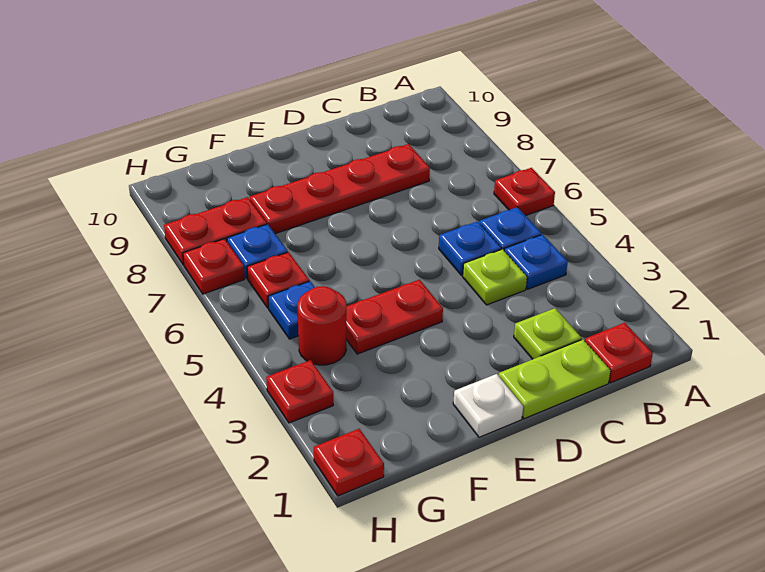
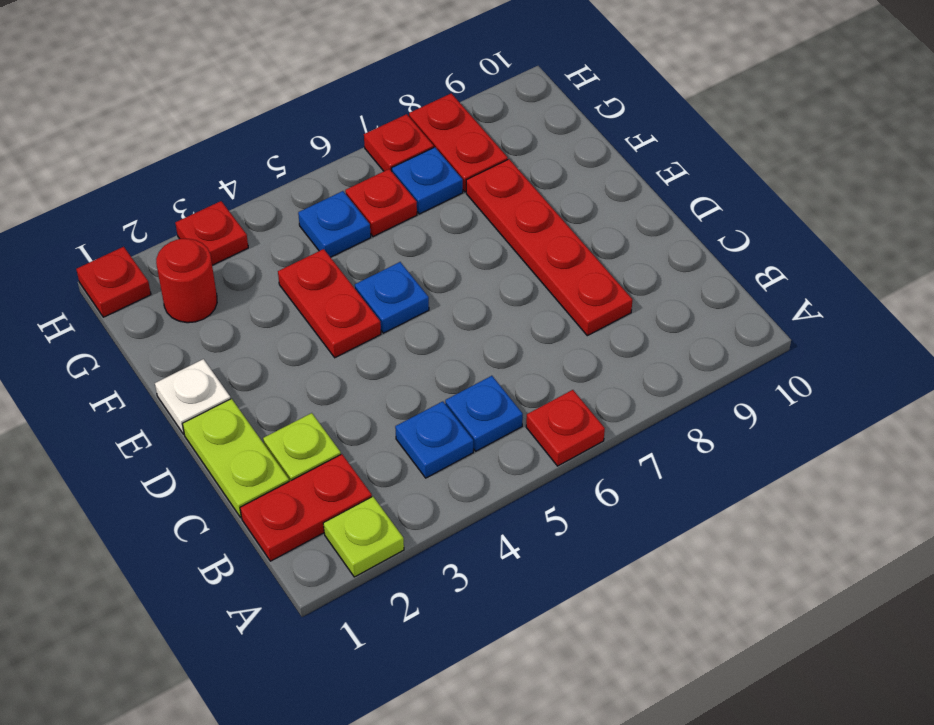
red plate B1 level 1 -> red plate B1:B2 level 1
lime plate C4 level 1 -> lime plate A2 level 1
blue plate C5 level 1 -> blue plate E5 level 1
red round brick G4 level 1 -> red round brick G2 level 1

